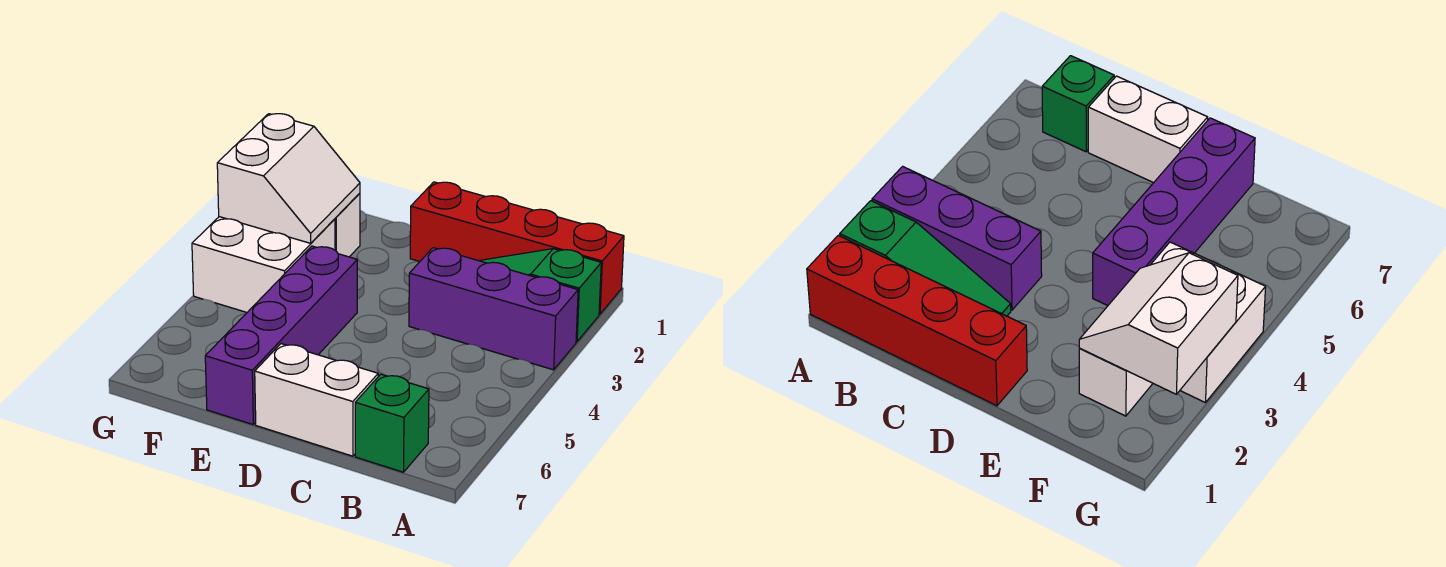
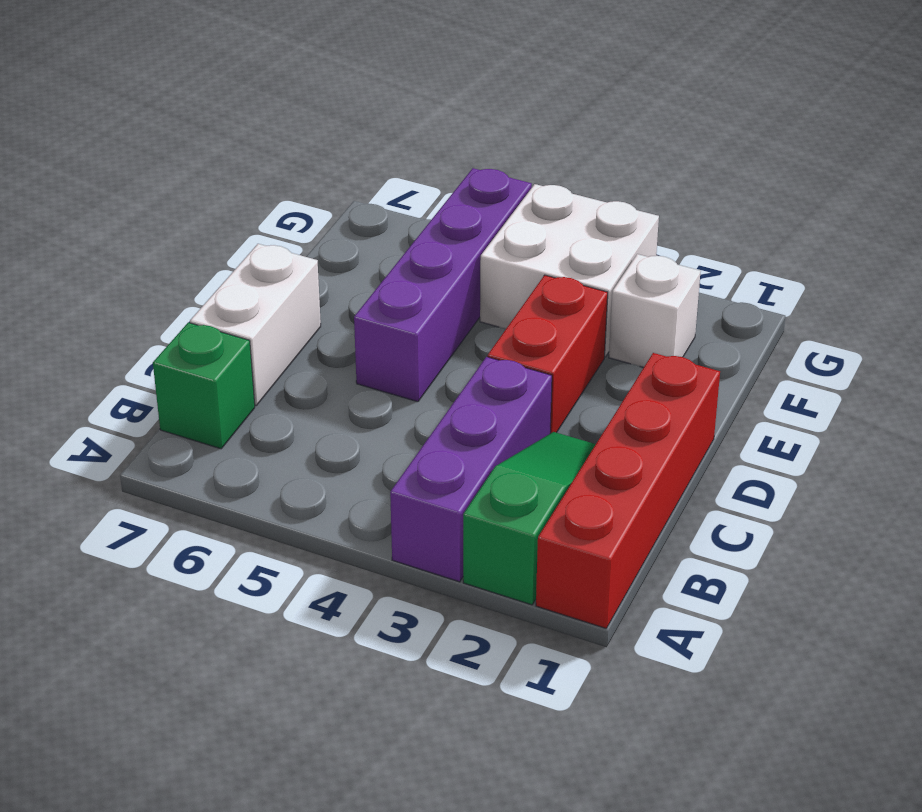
none -> red brick D3:E3 level 1
purple brick E4:E7 level 1 -> purple brick D5:G5 level 1
white slope F2:G3 level 2 top G -> none

